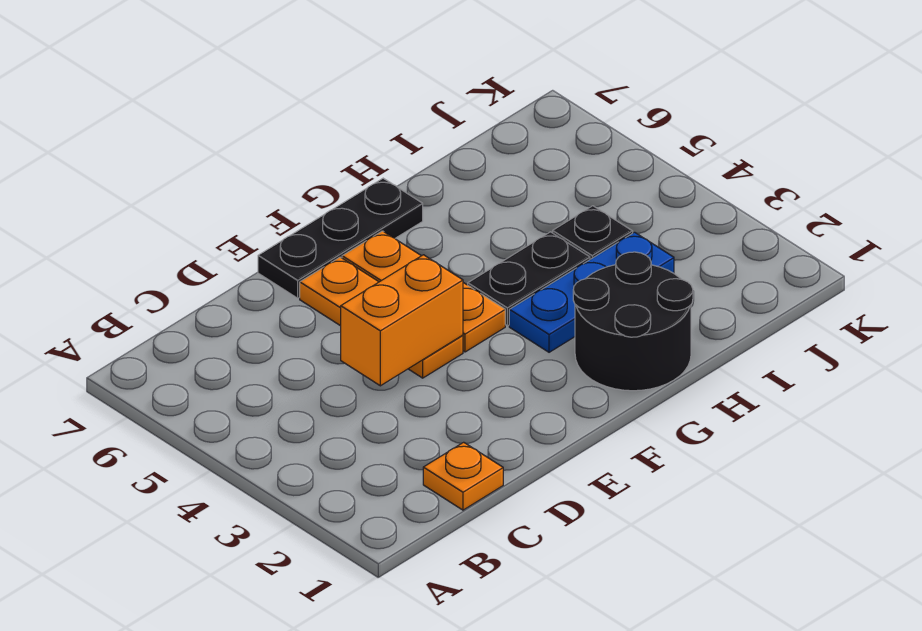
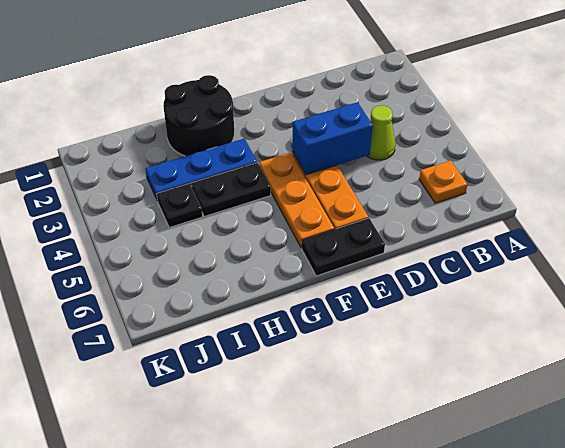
orange plate C1 level 1 -> orange plate B6 level 1
none -> lime cone C4 level 1
orange brick D4:E4 level 2 -> blue brick D4:E4 level 2
black plate E7:G7 level 1 -> black plate E7:F7 level 1

